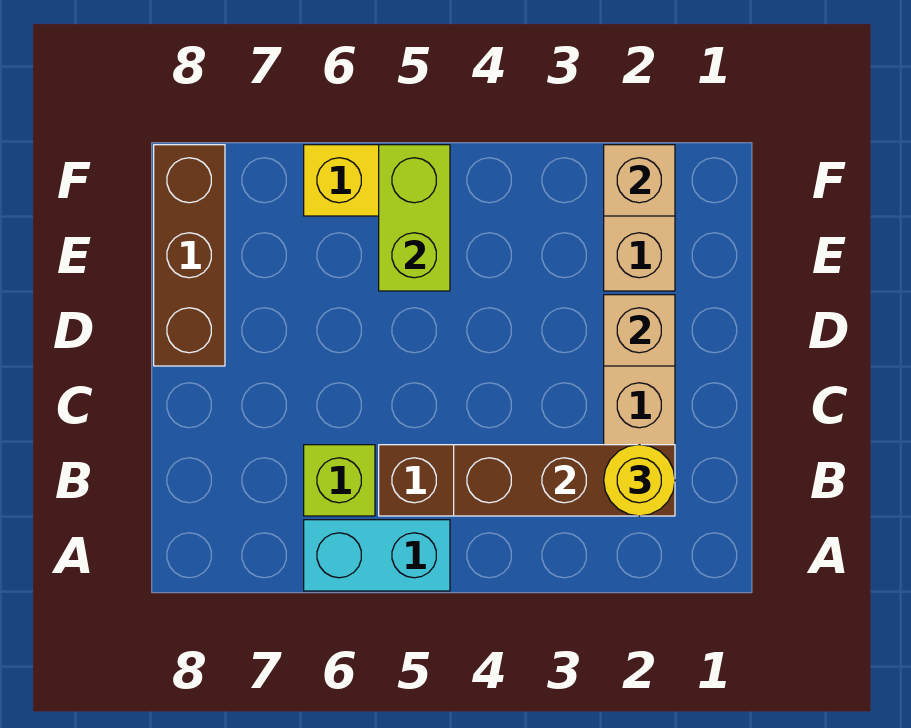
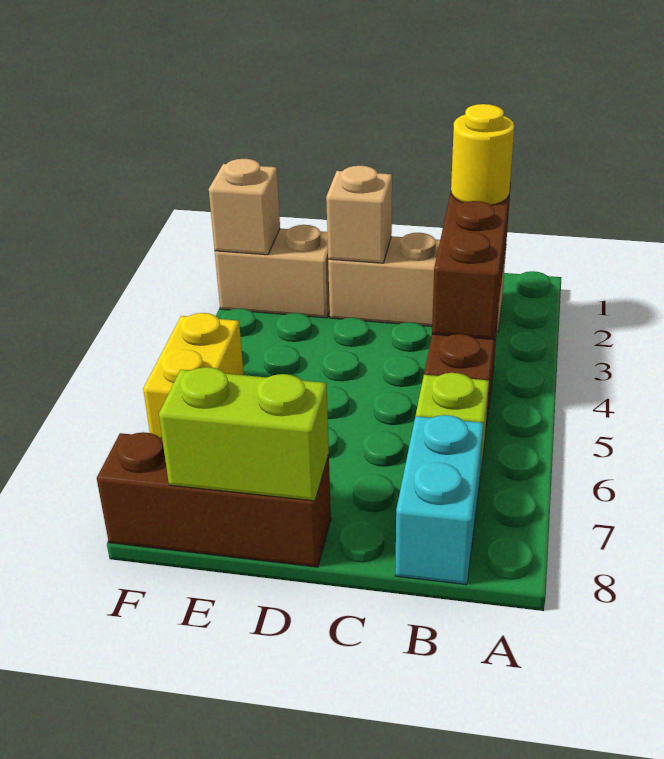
cyan brick A5:A6 level 1 -> cyan brick B7:B8 level 1
lime brick E5:F5 level 2 -> lime brick D8:E8 level 2

